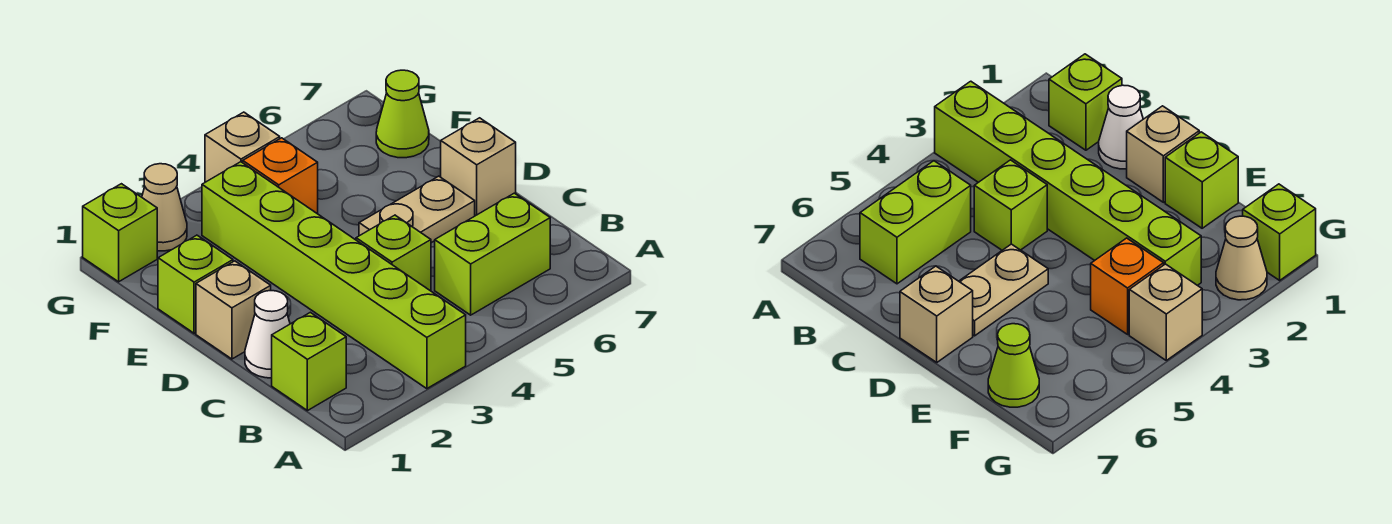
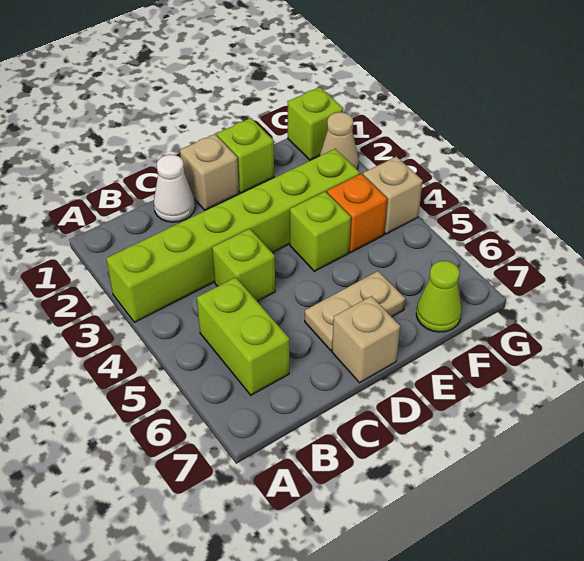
lime brick B1 level 1 -> lime brick E4 level 1
tan plate D5:D6 level 1 -> tan plate D6:E6 level 1

